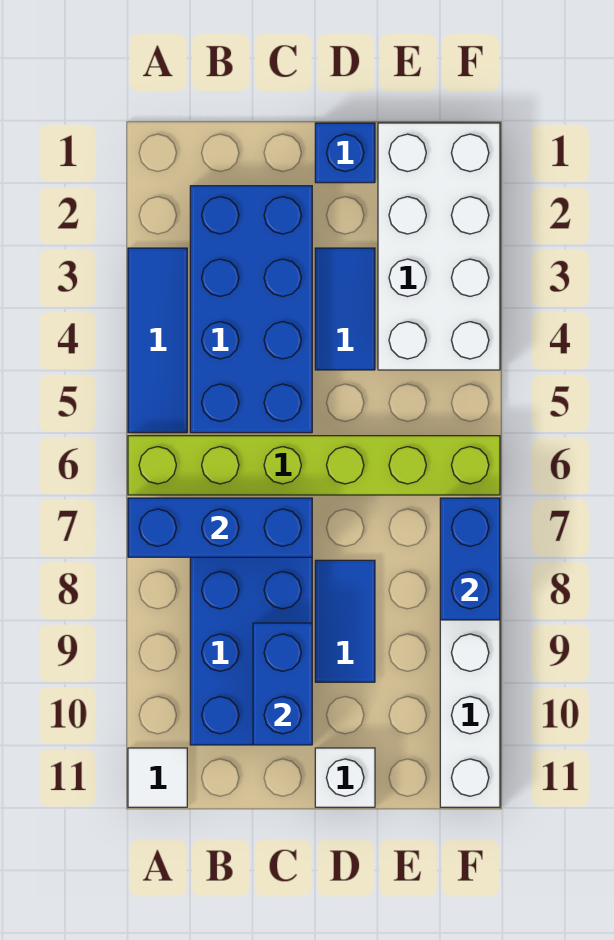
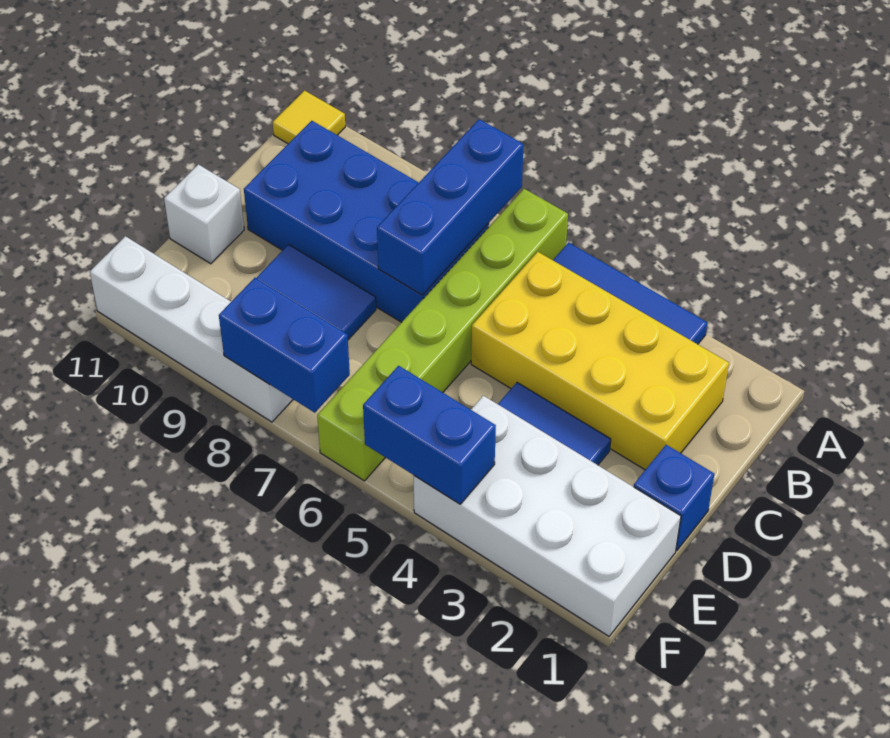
white tile A11 level 1 -> yellow tile A11 level 1
blue brick B2:C5 level 1 -> yellow brick B2:C5 level 1
blue brick C9:C10 level 2 -> blue brick F4:F5 level 2

